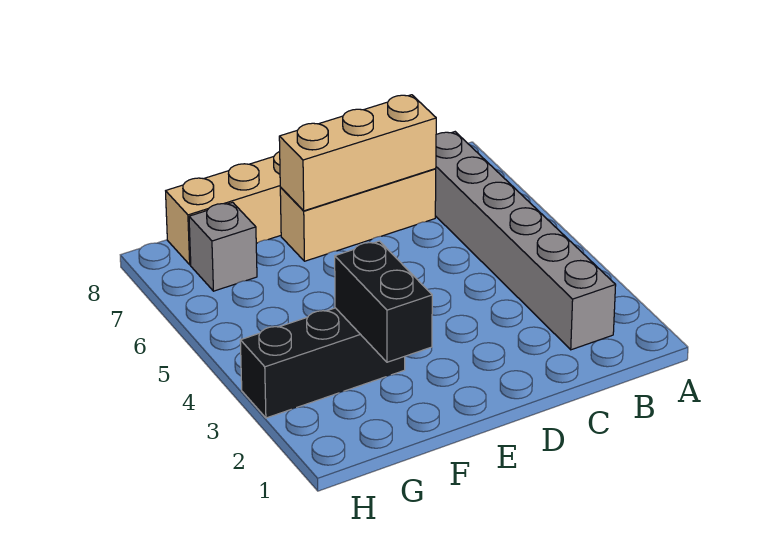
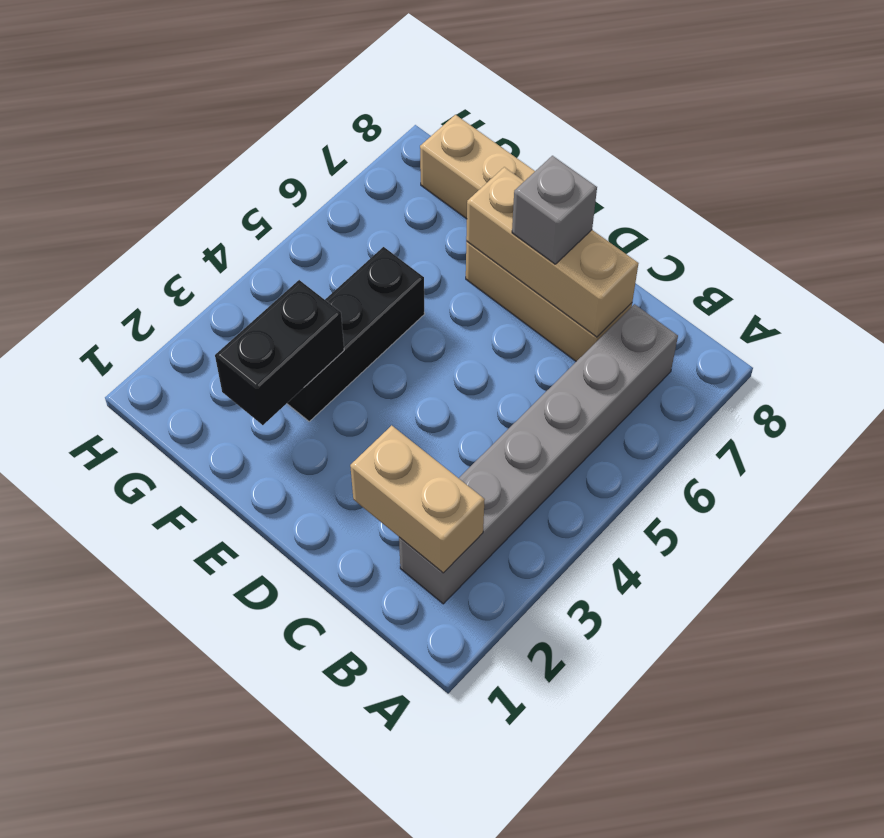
none -> tan brick B2:C2 level 2
black brick F3:H3 level 1 -> black brick F3:F5 level 1
grey brick G7 level 1 -> grey brick D7 level 3

